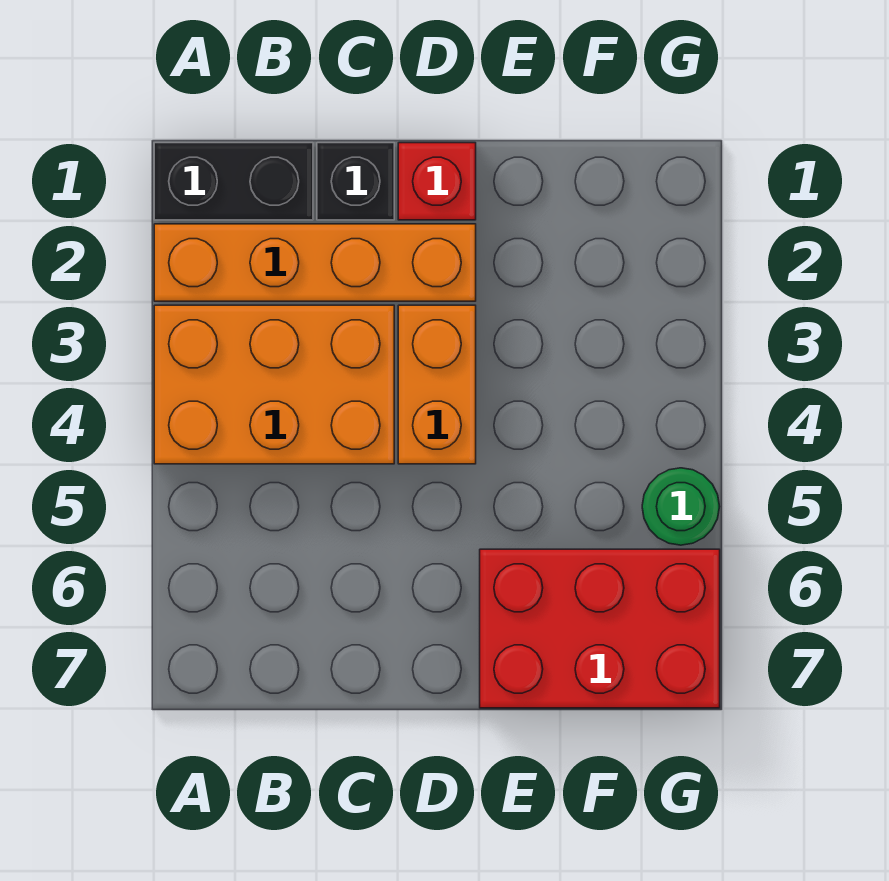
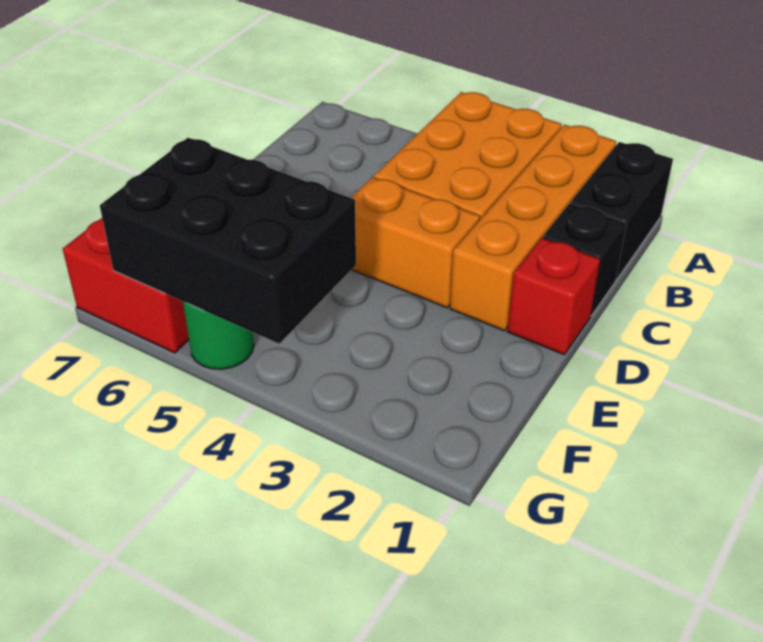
none -> black brick F4:G6 level 2

